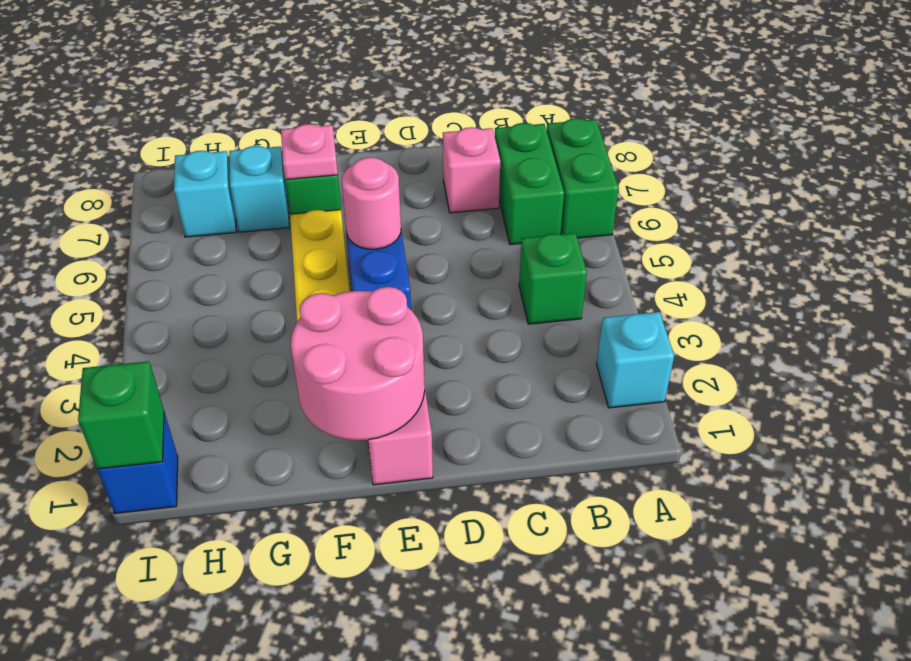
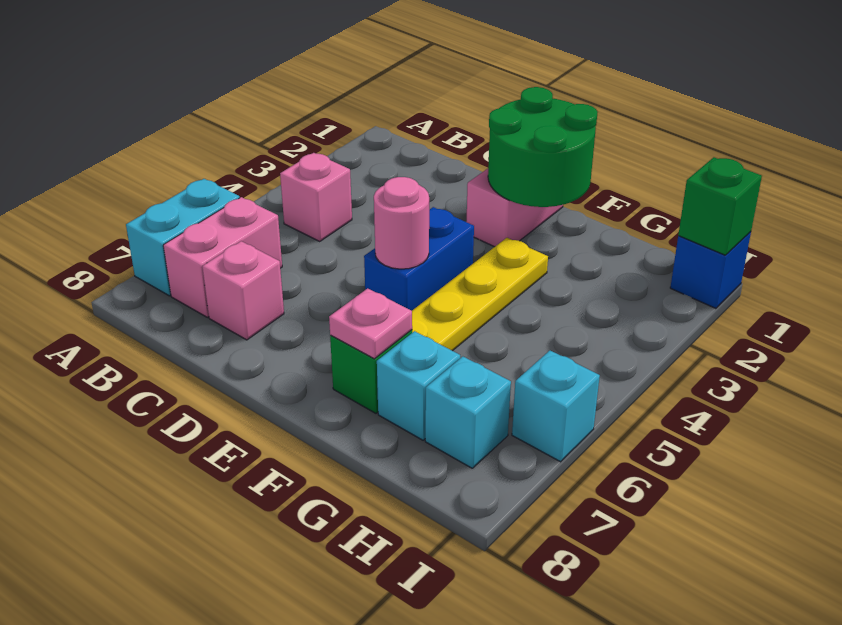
cyan brick A2 level 1 -> cyan brick I6 level 1
green brick A6:A7 level 1 -> cyan brick A6:A7 level 1
green brick B4 level 1 -> pink brick B4 level 1
green brick B6:B7 level 1 -> pink brick B6:B7 level 1
pink round brick E1:F2 level 2 -> green round brick E1:F2 level 2

